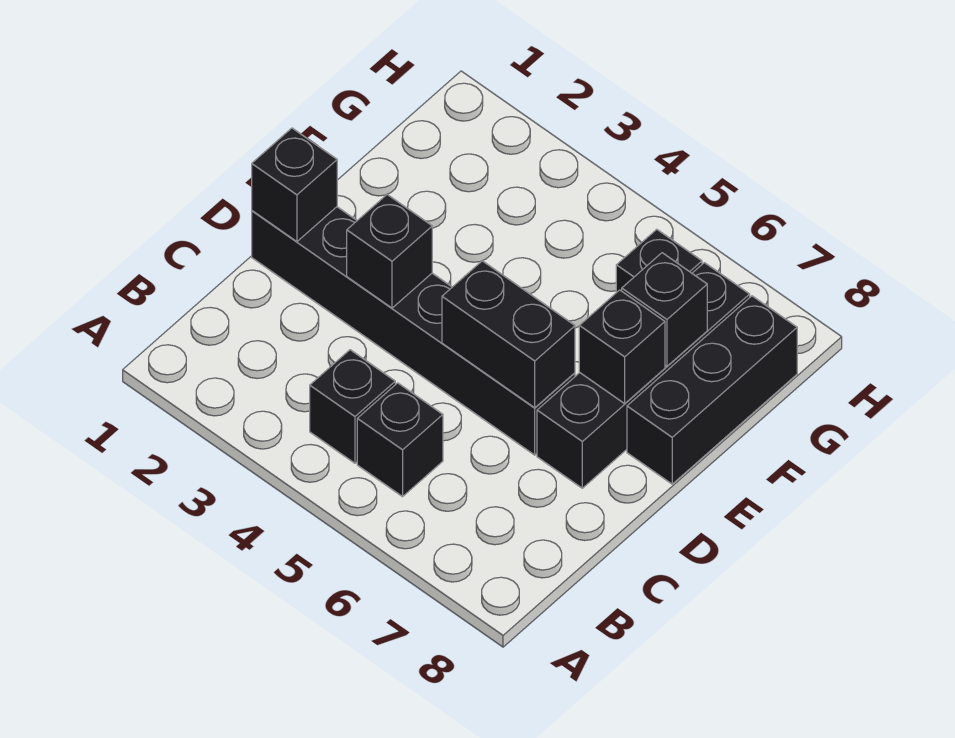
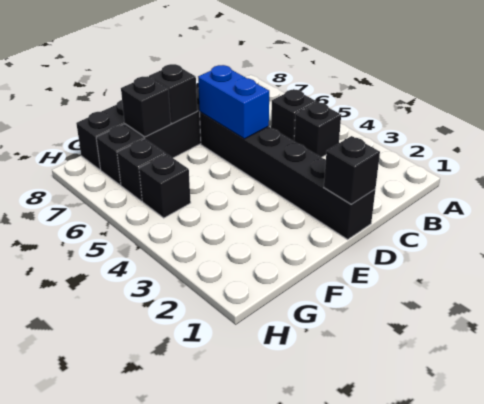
black brick D3 level 2 -> black brick G5 level 1
black brick D5:D6 level 2 -> blue brick D5:D6 level 2

